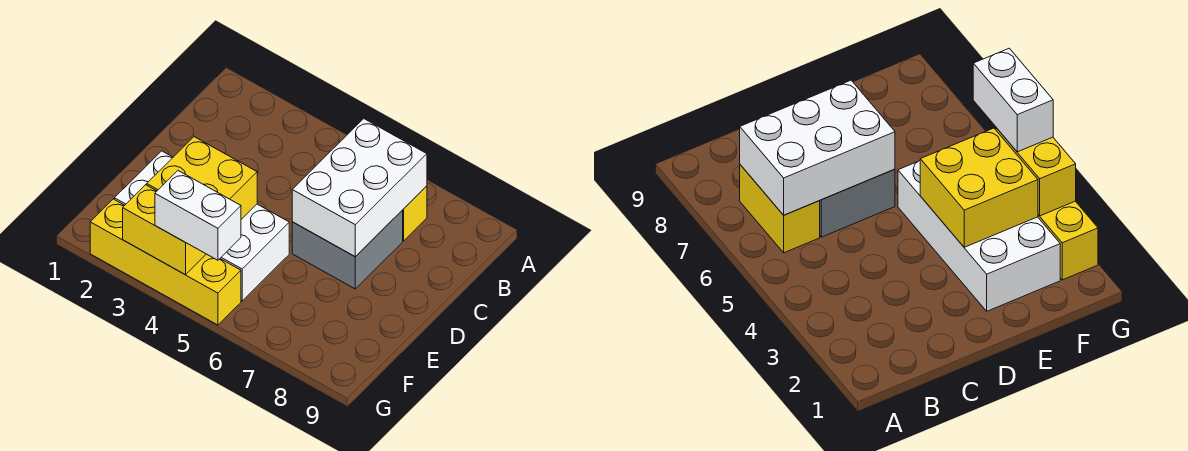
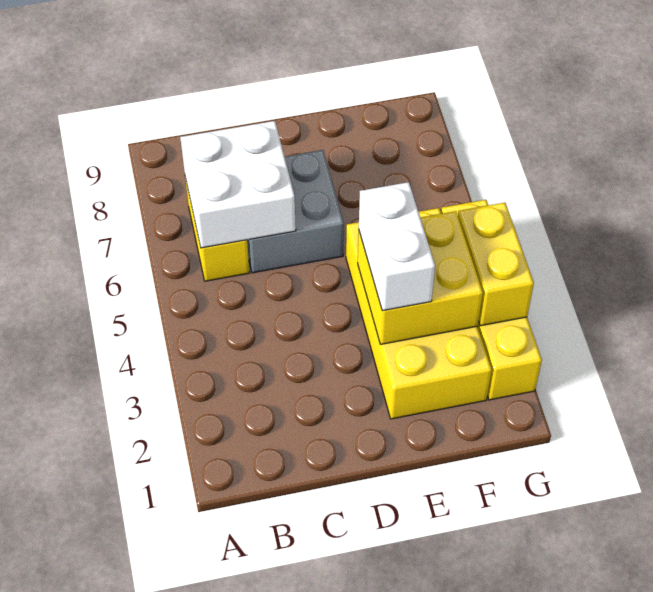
white brick B6:D7 level 2 -> white brick B6:C7 level 2
white brick E2:F5 level 1 -> yellow brick E2:F5 level 1
white brick G4:G5 level 3 -> white brick E3:E4 level 3

